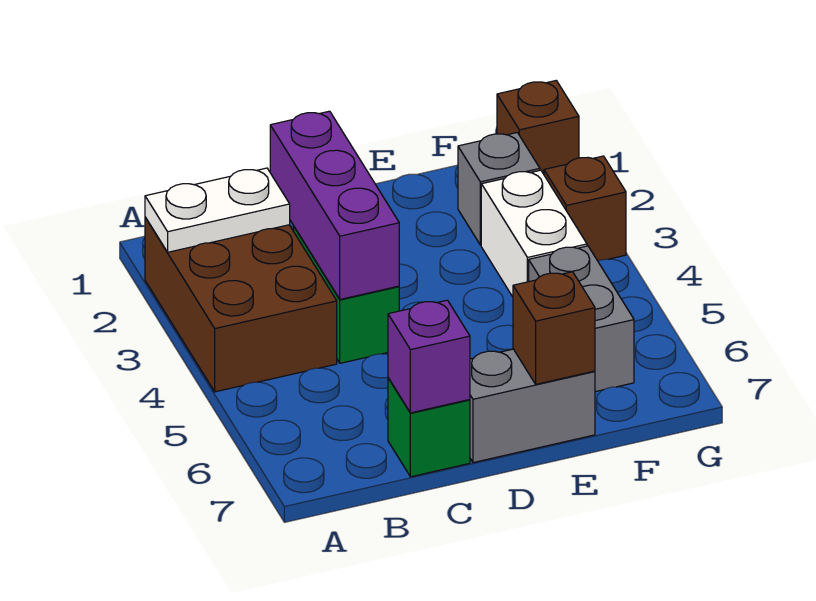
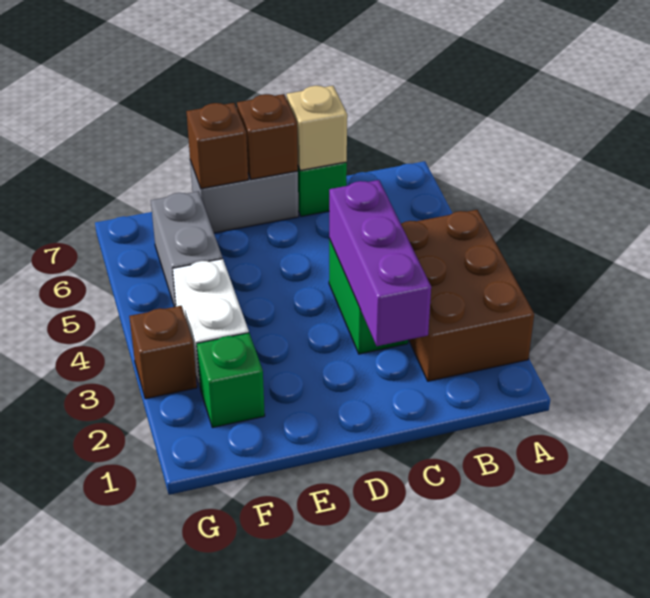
white plate A2:B2 level 2 -> none
purple brick C7 level 2 -> tan brick C7 level 2
grey brick F2 level 1 -> green brick F2 level 1
brown brick G1 level 1 -> brown brick D7 level 2

